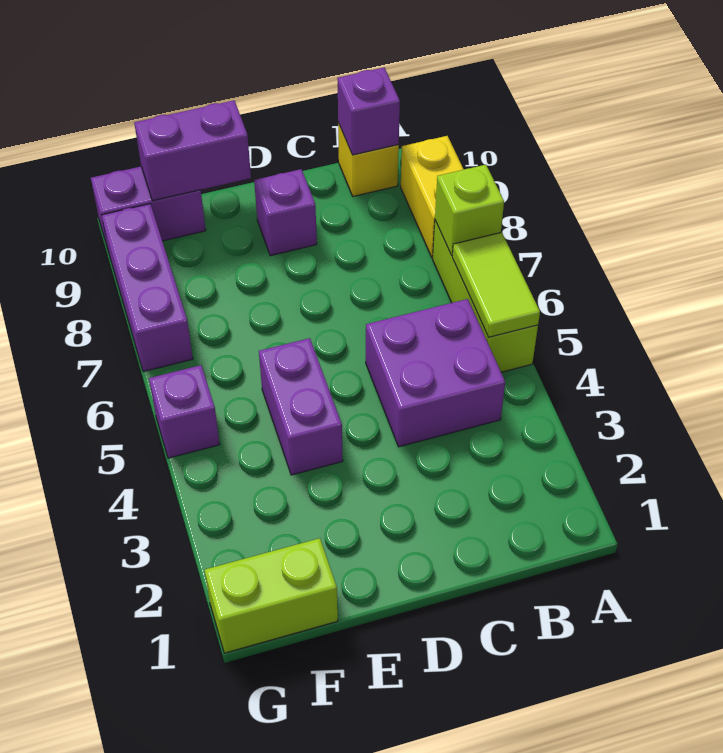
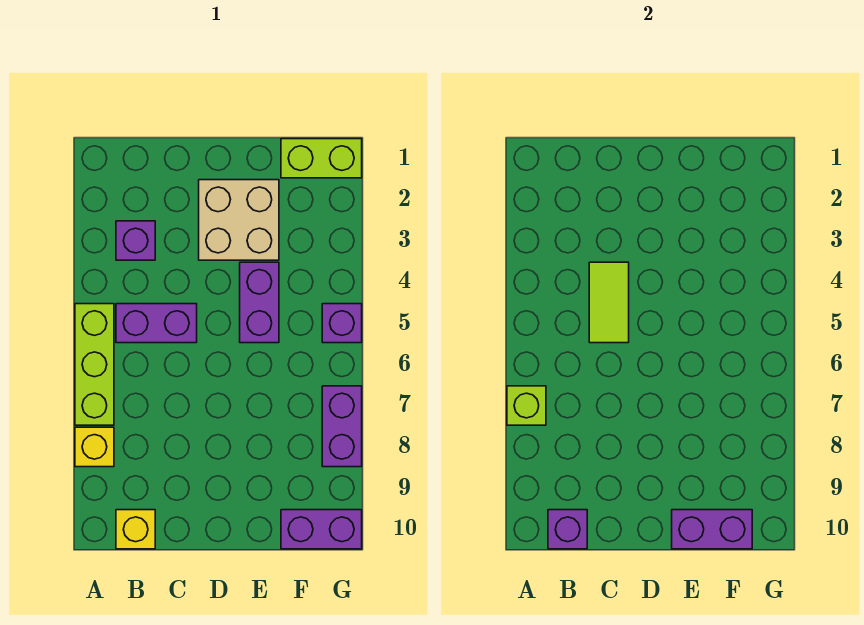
lime tile A5:A6 level 2 -> lime tile C4:C5 level 2
yellow brick A8:A9 level 1 -> yellow brick A8 level 1
purple brick B4:C5 level 1 -> purple brick B5:C5 level 1
none -> tan brick D2:E3 level 1
purple brick D9 level 1 -> purple brick B3 level 1
purple brick G7:G9 level 1 -> purple brick G7:G8 level 1

